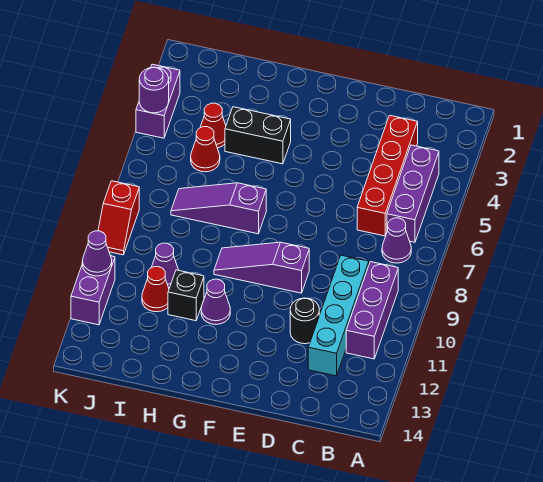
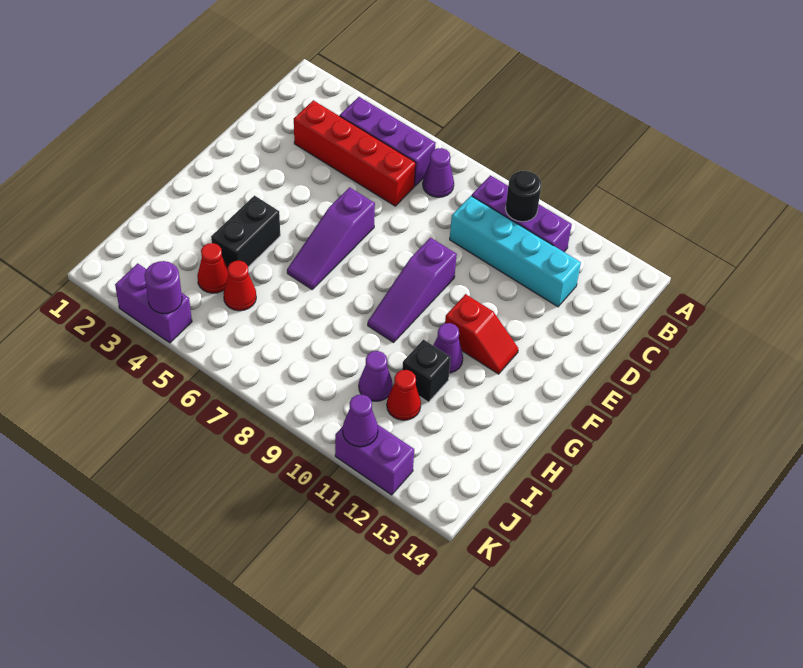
black round brick D11 level 1 -> black round brick B10 level 2
purple slope G7:I7 level 1 top G -> purple slope E6:G6 level 1 top E
red slope K8:K9 level 1 top 8 -> red slope F11:F12 level 1 top 11

